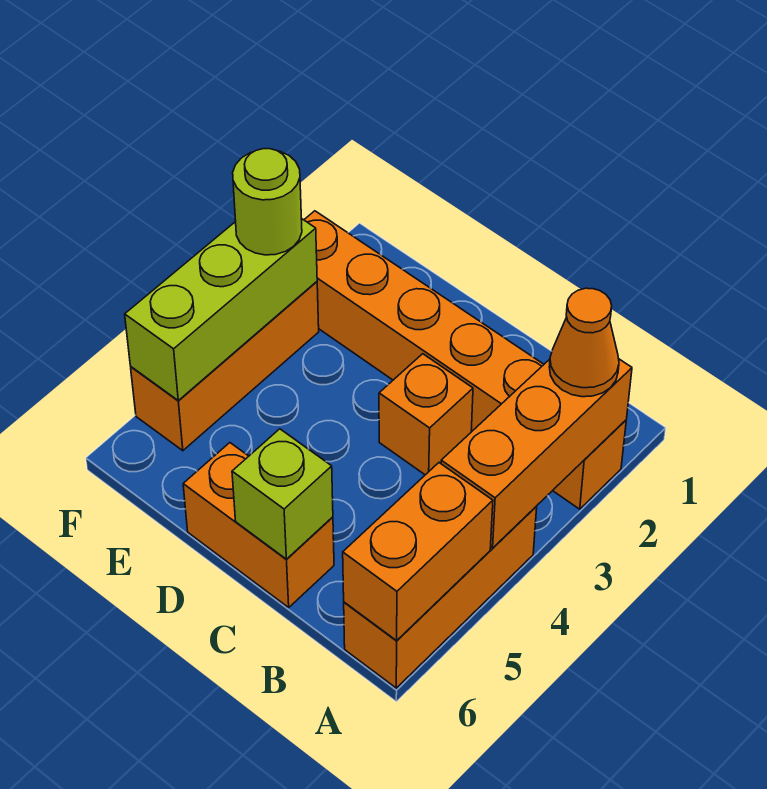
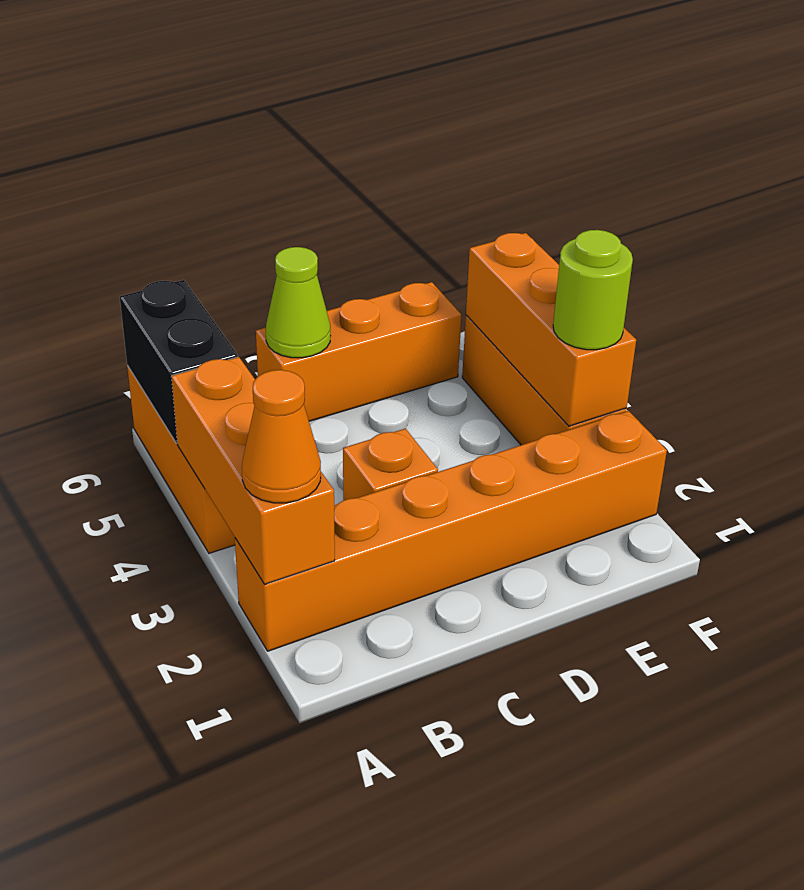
orange brick A5:A6 level 2 -> black brick A5:A6 level 2
orange brick C6:D6 level 1 -> orange brick C6:E6 level 1
lime brick C6 level 2 -> lime cone C6 level 2
lime brick F3:F5 level 2 -> orange brick F3:F5 level 2

